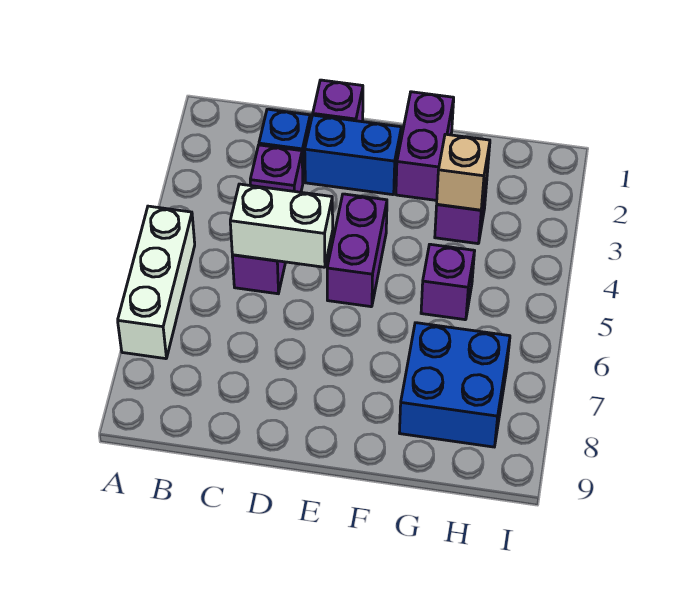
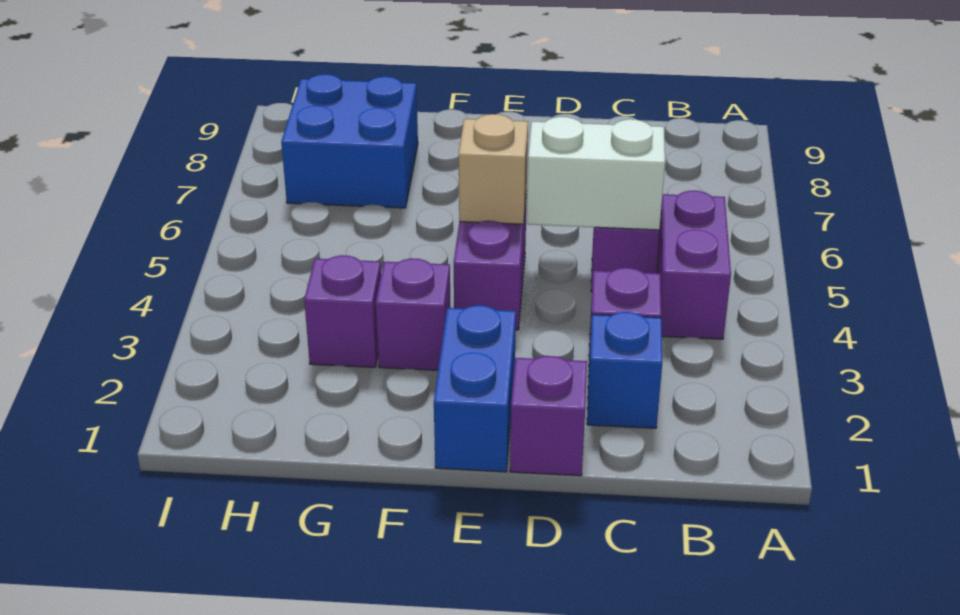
white brick A5:A7 level 1 -> none
blue brick D2:E2 level 1 -> blue brick E1:E2 level 1
purple brick F1:F2 level 1 -> purple brick B4:B5 level 1
tan brick G3 level 2 -> tan brick E5 level 2
purple brick G5 level 1 -> purple brick F3 level 1

